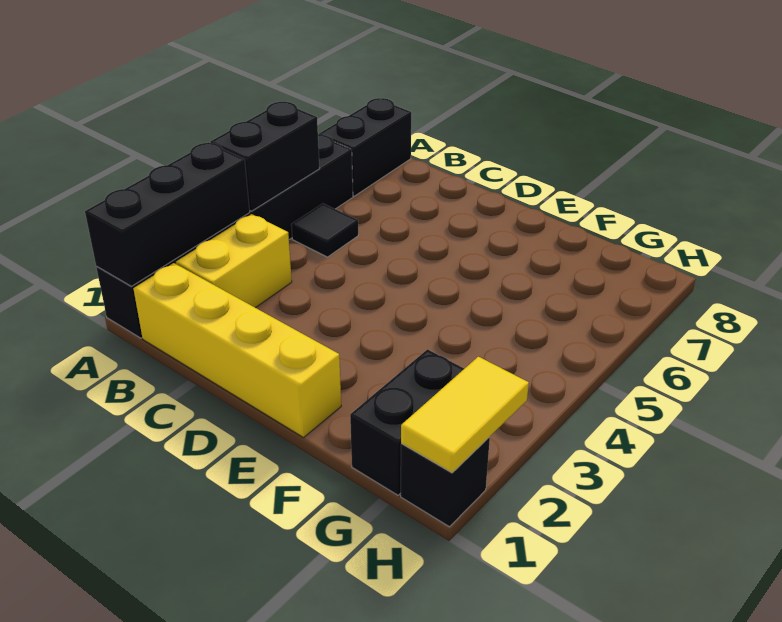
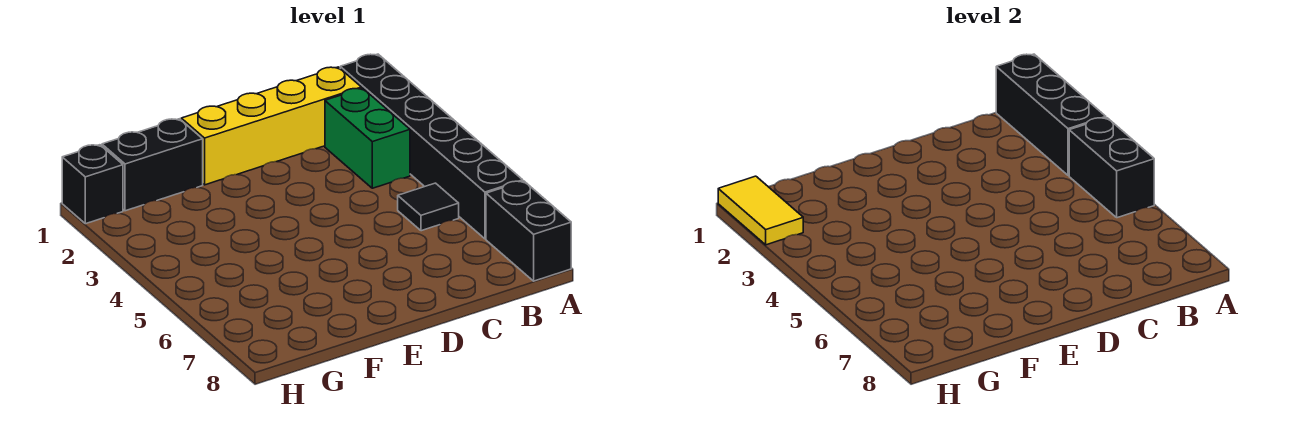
yellow brick B2:B3 level 1 -> green brick B2:B3 level 1
black brick G1:G2 level 1 -> black brick F1:G1 level 1

